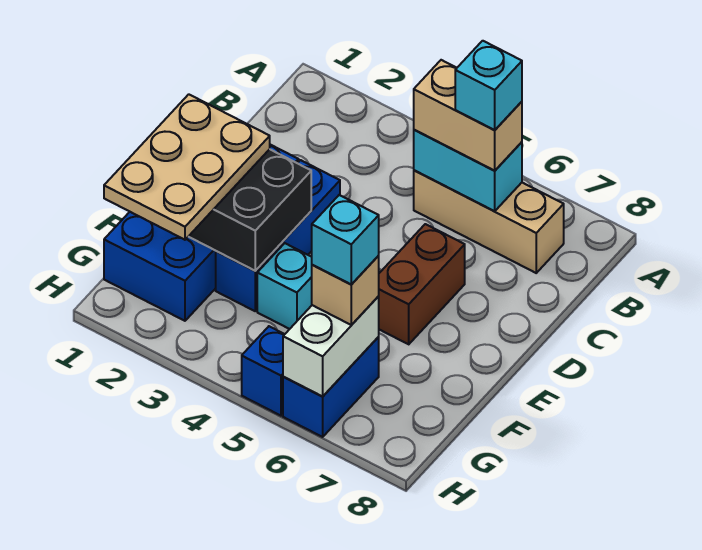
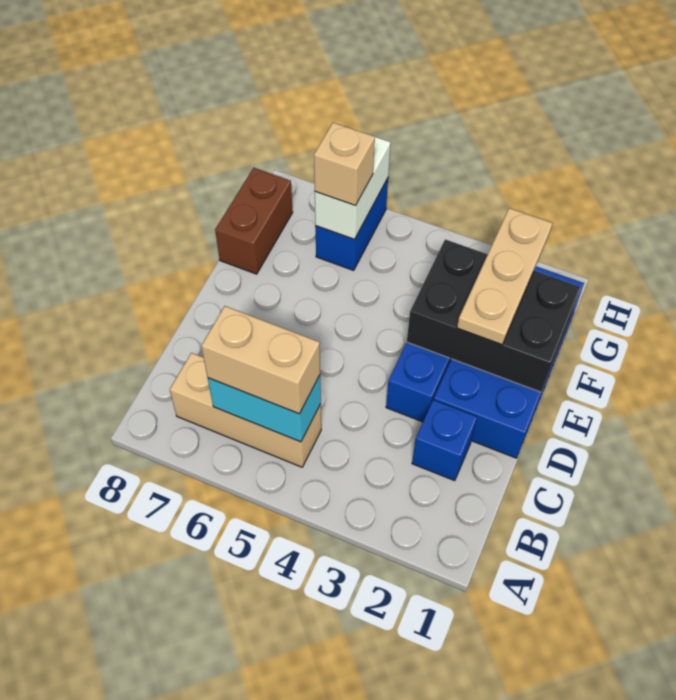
cyan brick B6 level 4 -> none
brown brick D6:E6 level 1 -> brown brick F8:G8 level 1
tan plate E1:G2 level 3 -> tan plate E2:G2 level 3
cyan brick F4 level 1 -> none
cyan brick G6 level 4 -> none
blue brick H5 level 1 -> blue brick C2 level 1

